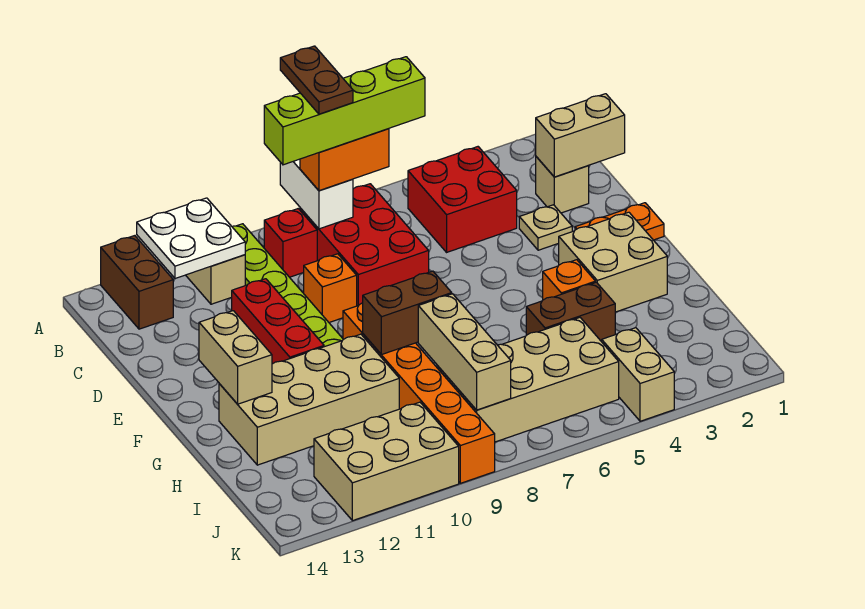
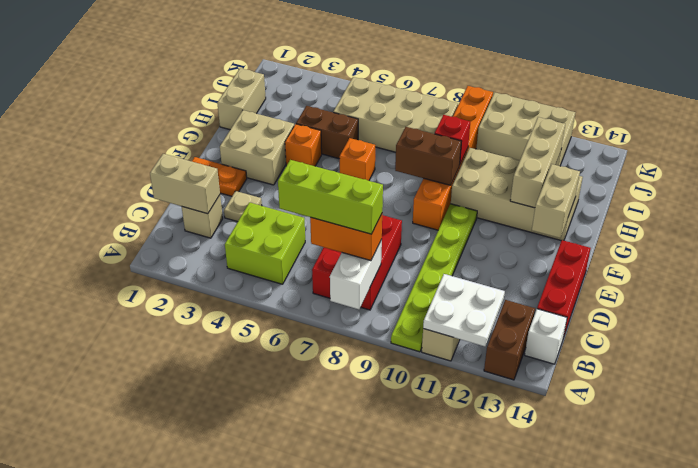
brown plate A8:B8 level 5 -> none
red brick B4:C5 level 1 -> lime brick B4:C5 level 1
lime brick B6:B9 level 4 -> lime brick B6:B8 level 4
red brick B9 level 1 -> red brick H9 level 2
none -> white brick B14 level 1
orange brick D9 level 1 -> orange brick G6 level 1
red brick D11:F11 level 1 -> red brick C14:E14 level 1
tan brick H8:J8 level 2 -> tan brick G12:I12 level 2
tan brick J4:K4 level 1 -> tan brick H1:I1 level 1

